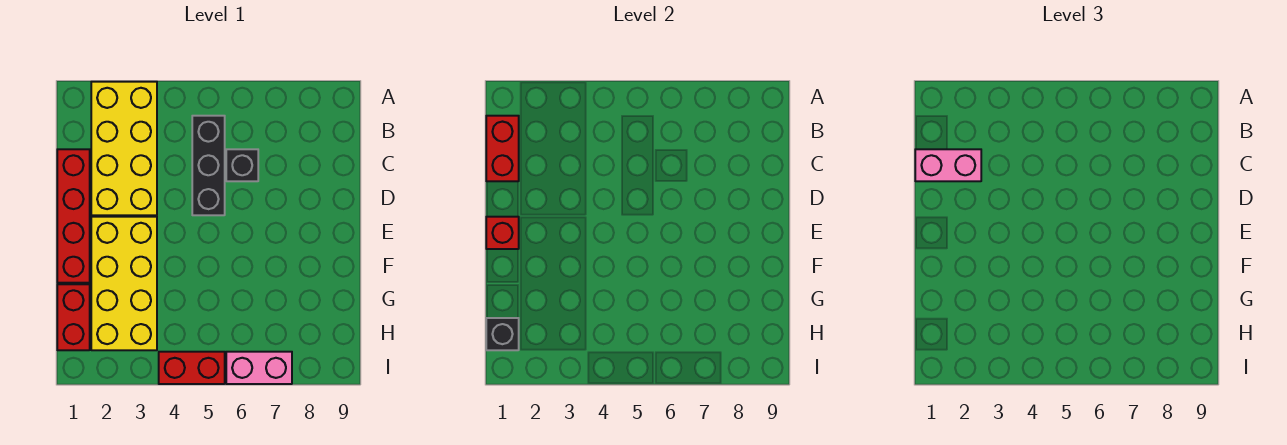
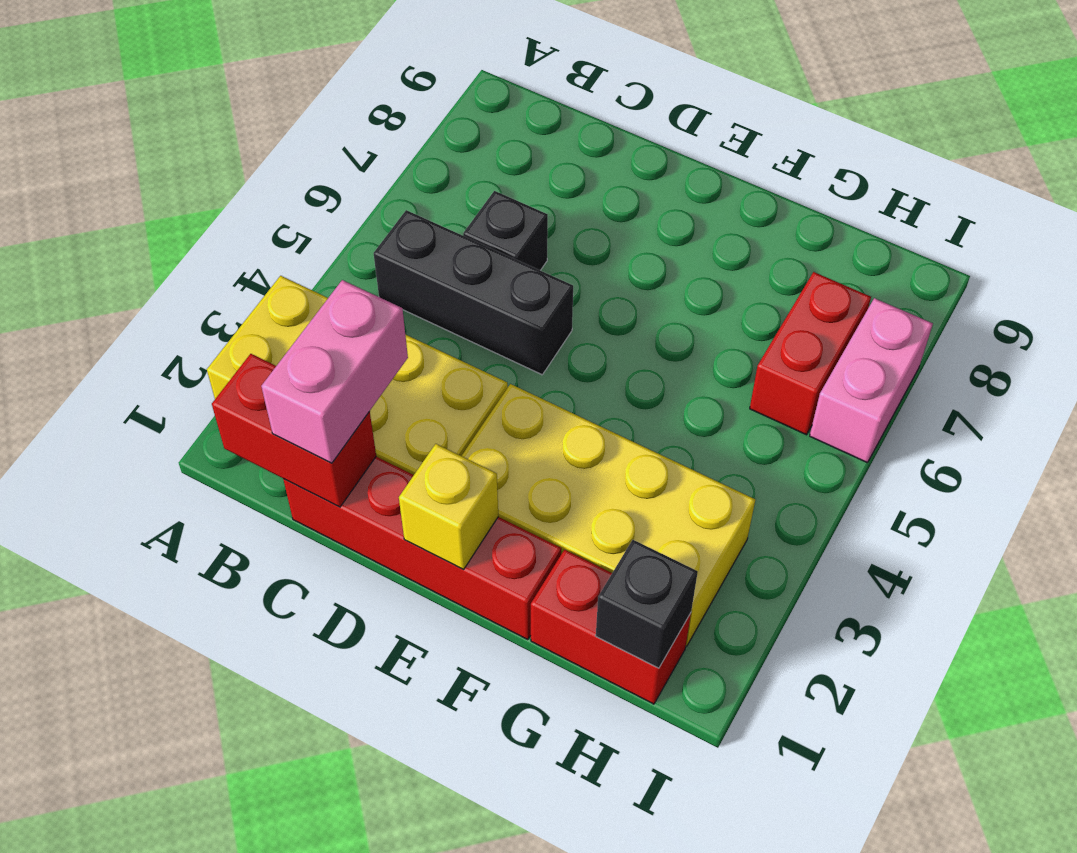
red brick E1 level 2 -> yellow brick E1 level 2
red brick I4:I5 level 1 -> red brick H6:H7 level 1

